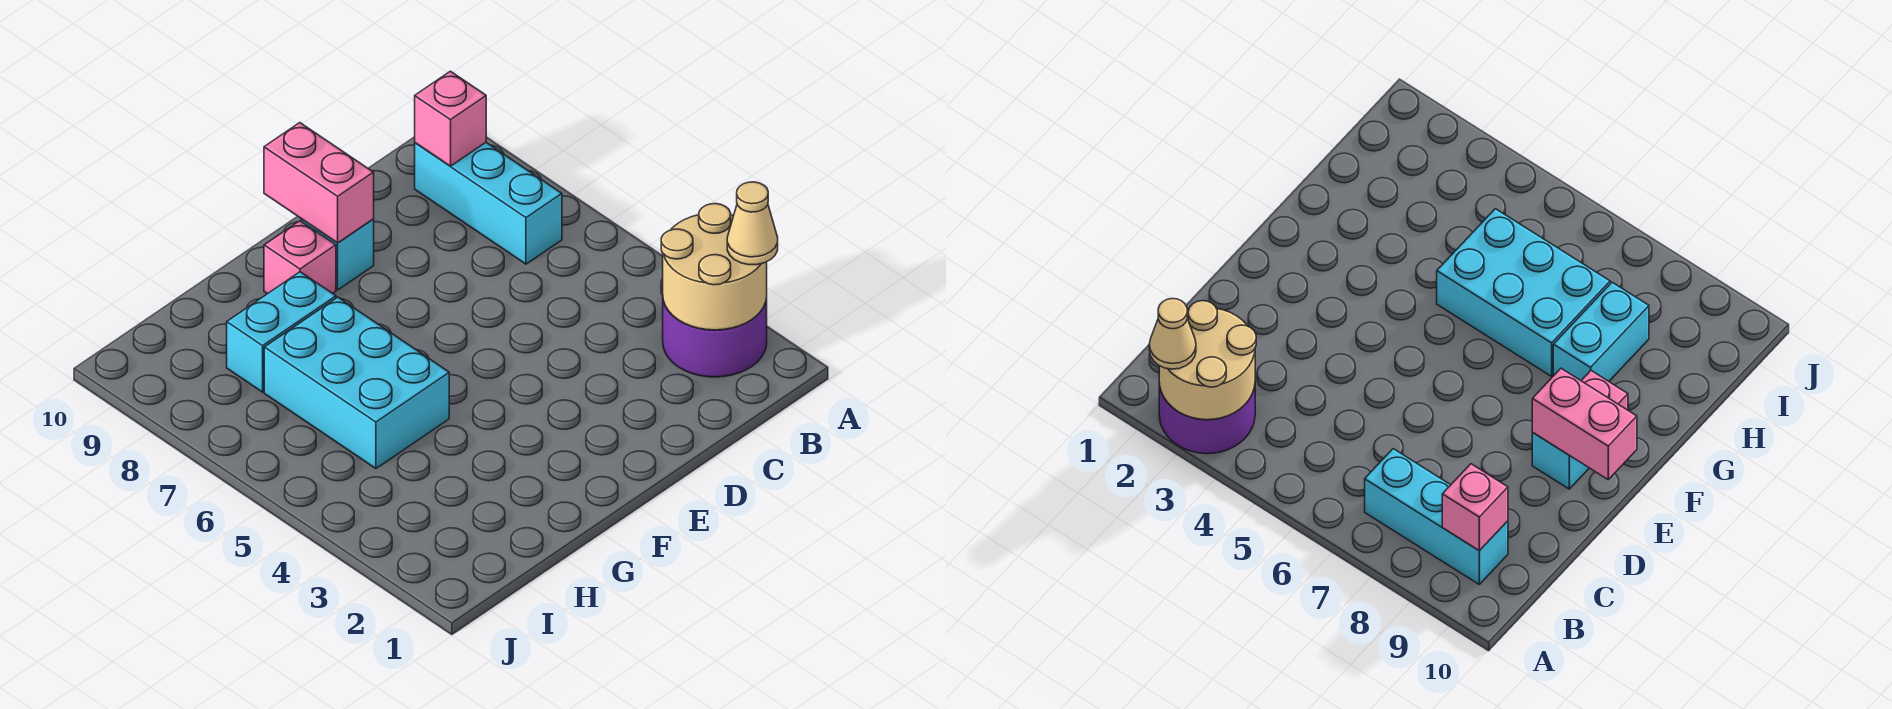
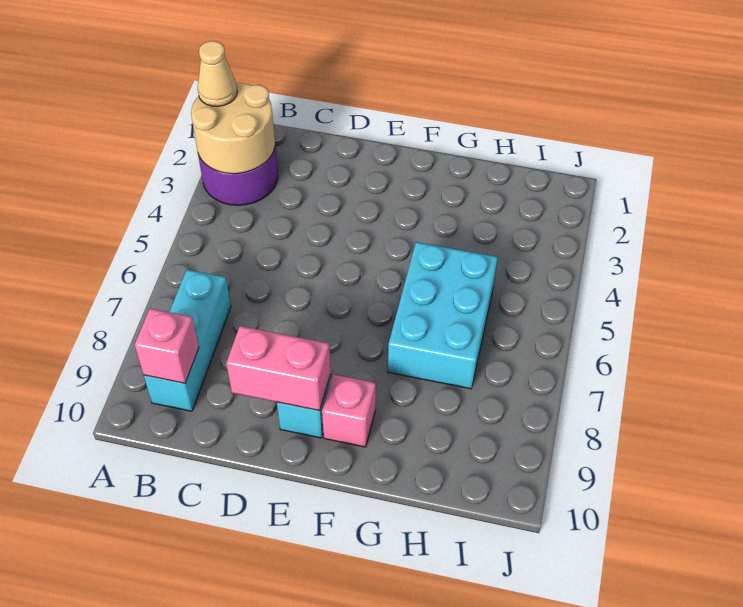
pink brick E9:E10 level 2 -> pink brick D9:E9 level 2
cyan brick G8:H8 level 1 -> none

